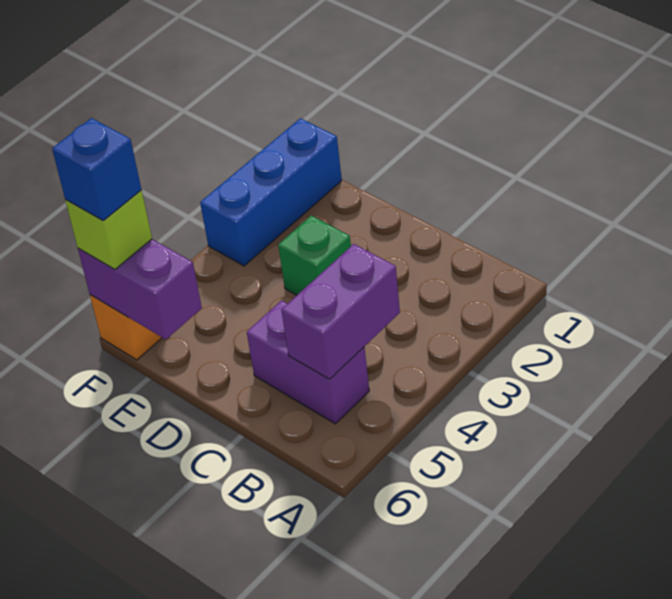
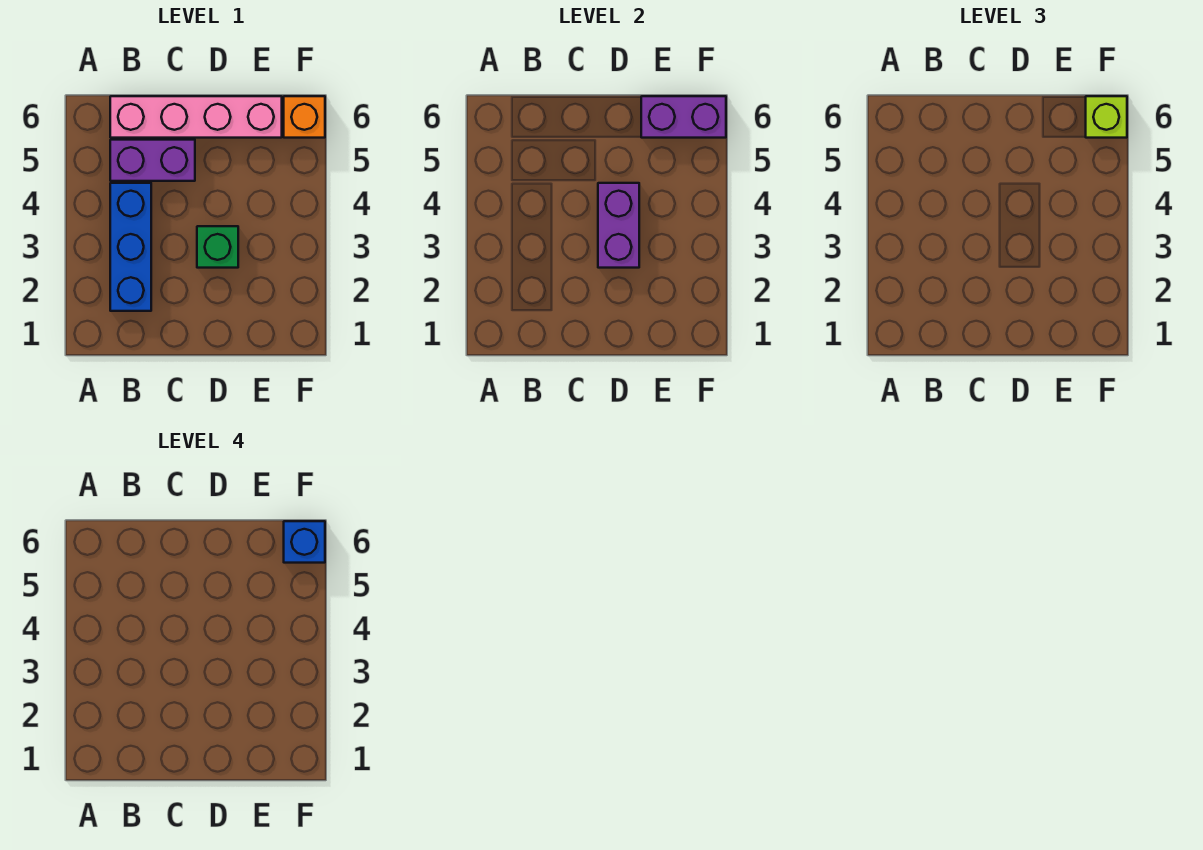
purple brick B4:B5 level 2 -> purple brick D3:D4 level 2
none -> pink brick B6:E6 level 1
blue brick F1:F3 level 1 -> blue brick B2:B4 level 1

